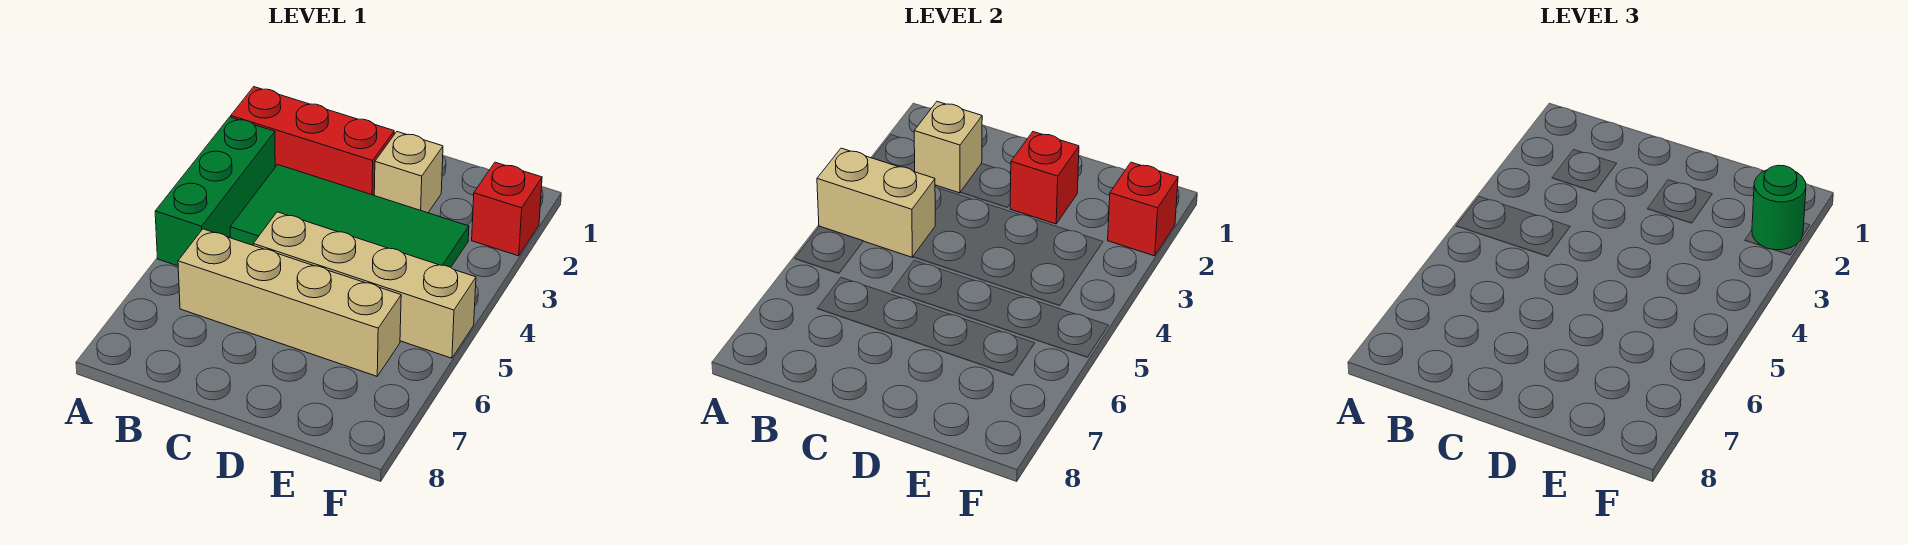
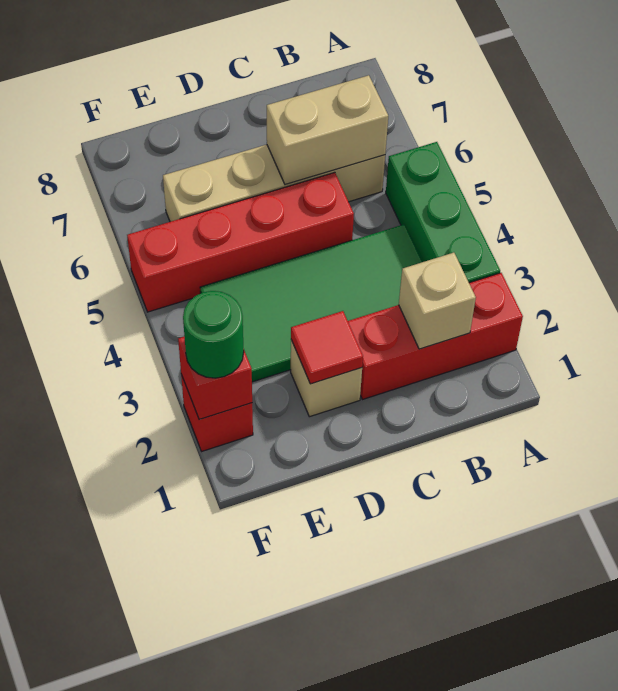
tan brick A4:B4 level 2 -> tan brick B6:C6 level 2
tan brick C5:F5 level 1 -> red brick C5:F5 level 1
red brick D2 level 2 -> red tile D2 level 2

